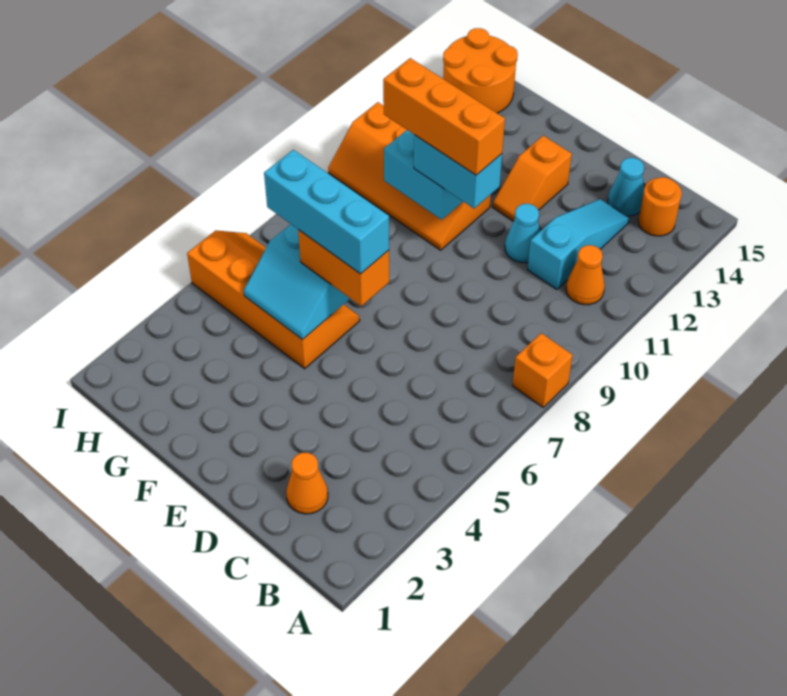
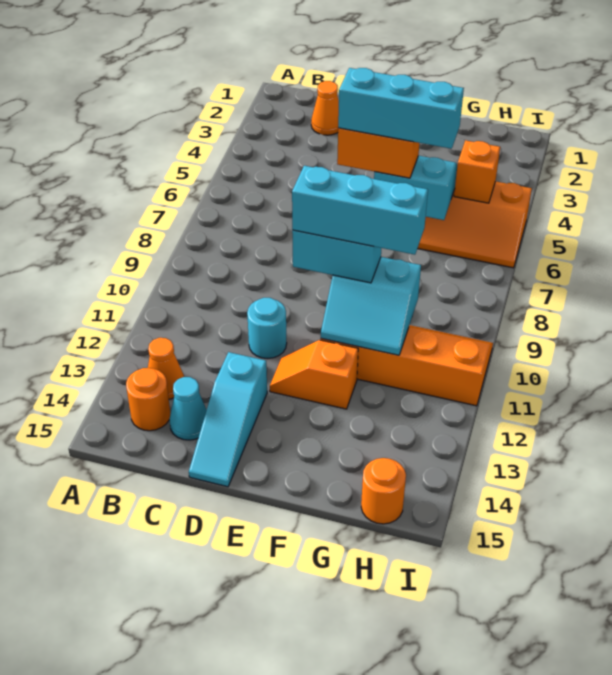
orange brick A8 level 1 -> orange brick H5 level 2
orange cone B11 level 1 -> orange cone B13 level 1
cyan slope C11:C13 level 1 top 11 -> cyan slope D13:D15 level 1 top 13
cyan cone D11 level 1 -> cyan round brick D11 level 1
orange brick E10:G10 level 4 -> cyan brick E10:G10 level 4
orange slope E12:E13 level 1 top 13 -> orange slope E12:F12 level 1 top F
orange round brick H14:I15 level 1 -> orange round brick H15 level 1

